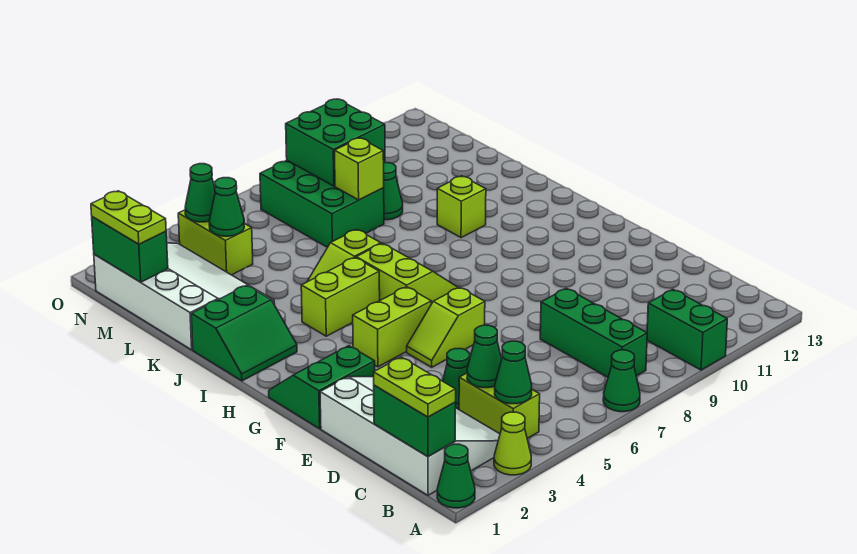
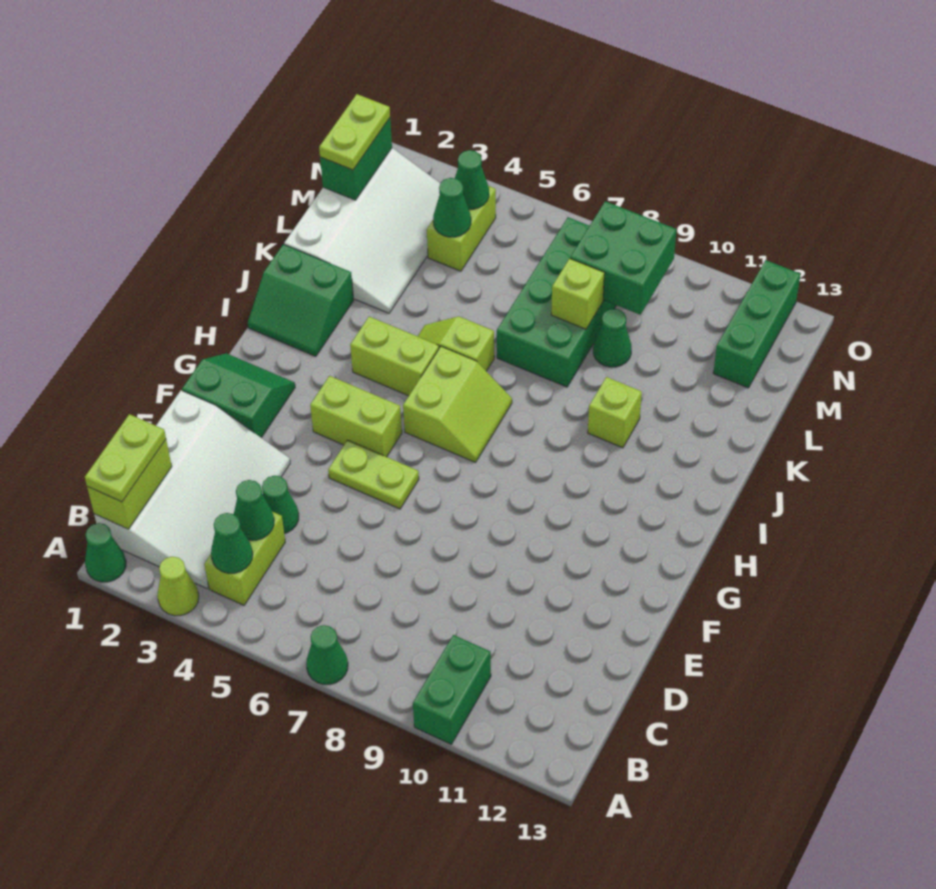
green brick B1:C1 level 2 -> lime brick B1:C1 level 2
green brick B8:D8 level 1 -> green brick M12:O12 level 1
lime slope F5:F6 level 1 top 6 -> lime plate F5:F6 level 1
green brick L7:N8 level 1 -> green brick K7:N8 level 1

